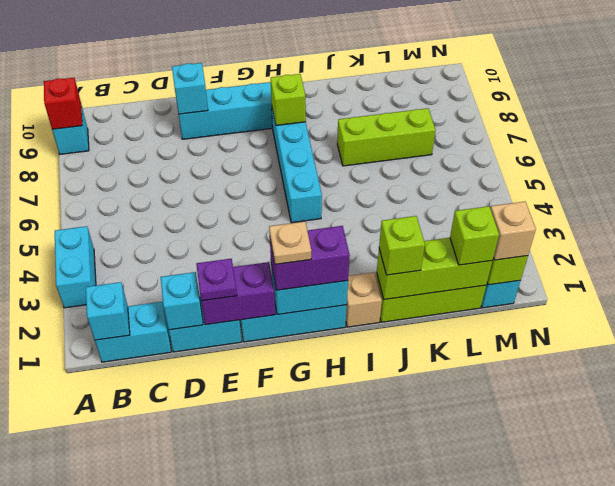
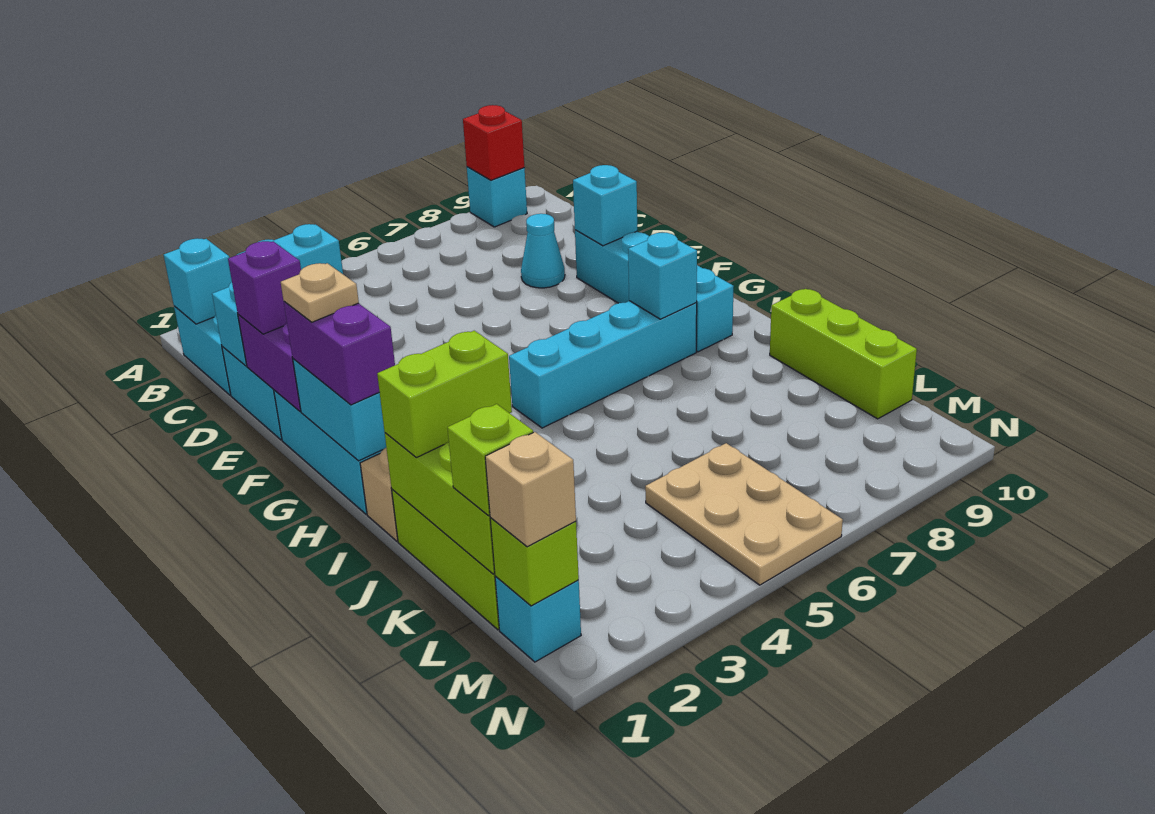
none -> cyan cone D8 level 1
purple plate E1 level 3 -> purple brick E1 level 3
lime brick H8 level 2 -> cyan brick H8 level 2
lime brick J1 level 3 -> lime brick J1:J2 level 3
lime brick J7:L7 level 1 -> lime brick J10:L10 level 1
none -> tan plate L5:N6 level 1

